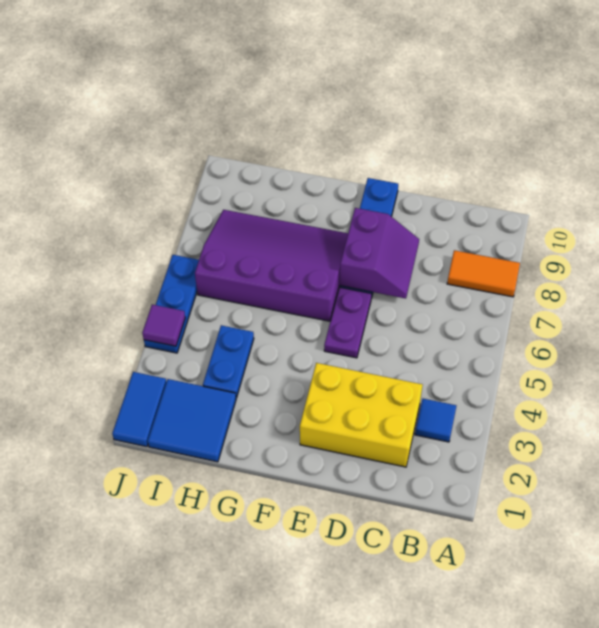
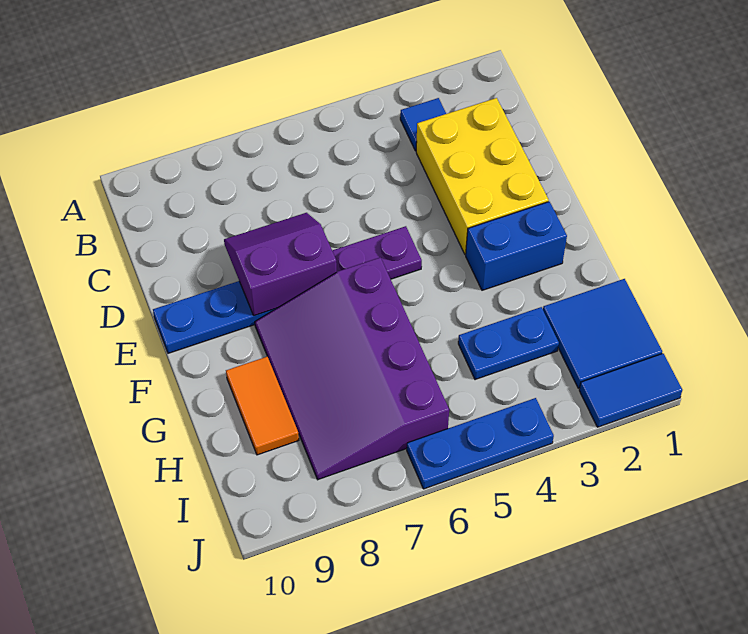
orange tile A8:B8 level 1 -> orange tile G9:H9 level 1
none -> blue brick F2:F3 level 1
purple tile J4 level 2 -> none

